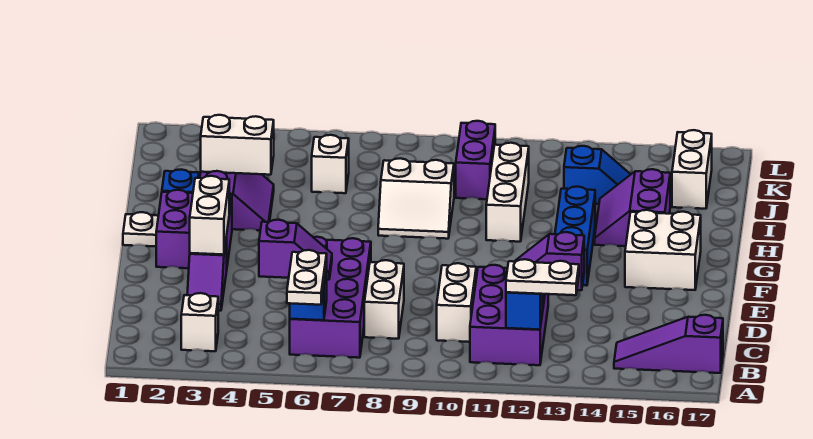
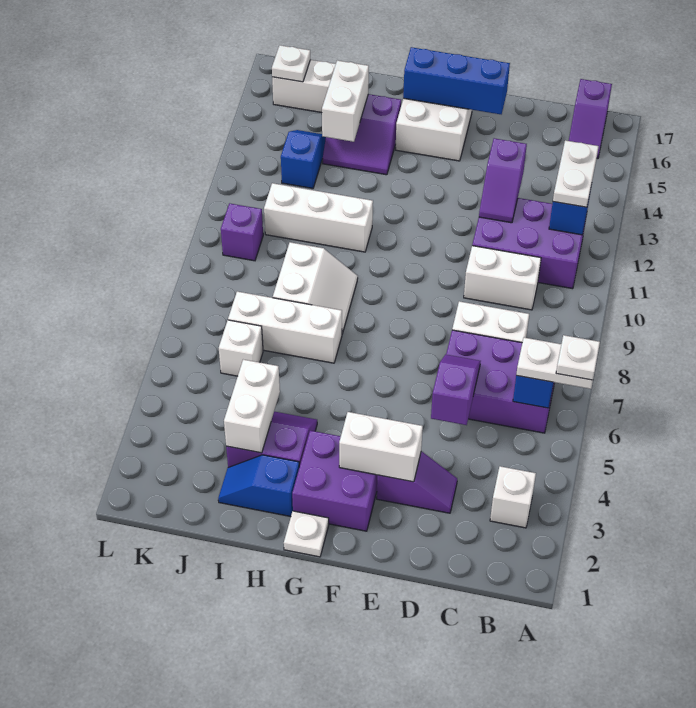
none -> white plate A6 level 4
purple brick B6:E7 level 1 -> purple brick B6:D7 level 1
purple slope B15:B17 level 1 top 17 -> purple slope B16:B17 level 1 top 17
blue brick F13:H13 level 1 -> blue brick E16:G16 level 2
none -> white brick H7:J7 level 1
none -> white brick I14:I15 level 2
purple brick J10:K10 level 1 -> purple brick K10 level 1
none -> white plate K16 level 2

